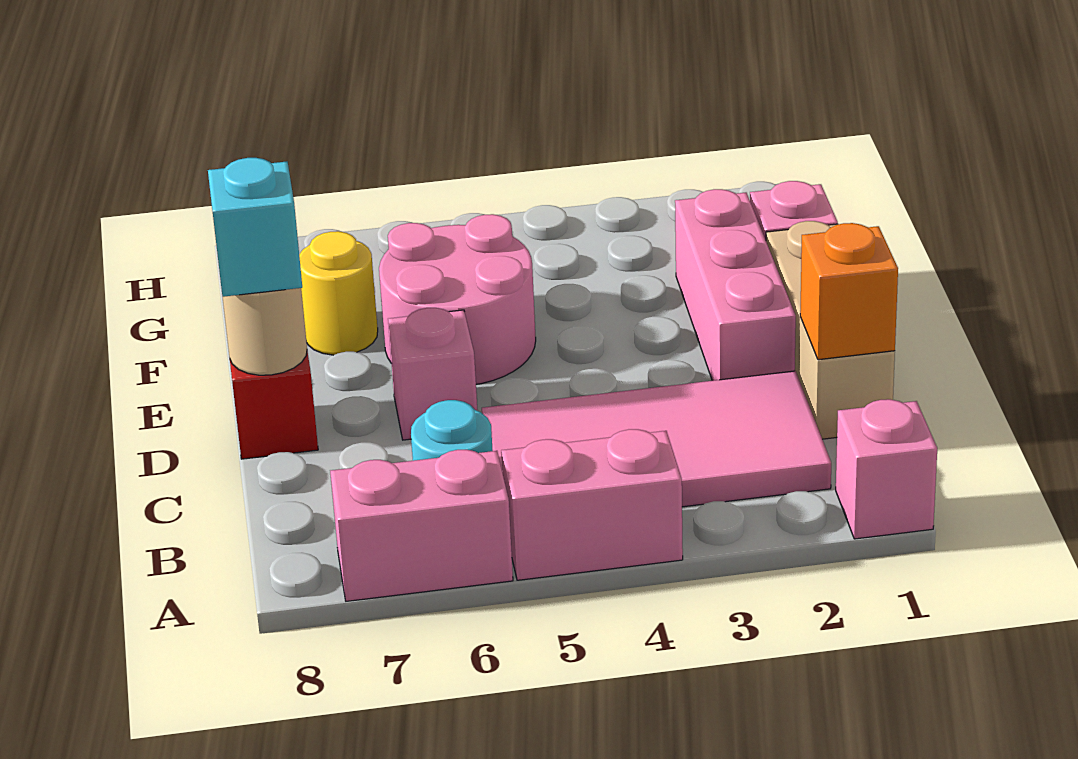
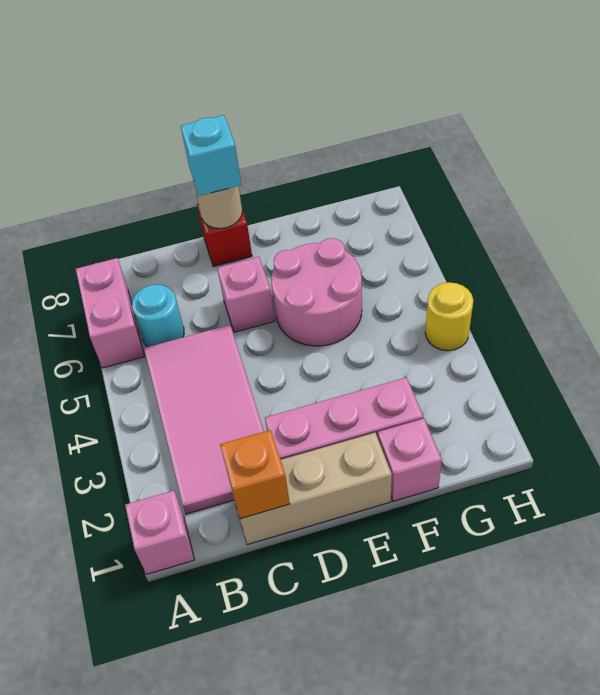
pink brick A4:A5 level 1 -> none
yellow round brick F7 level 1 -> yellow round brick H4 level 1

